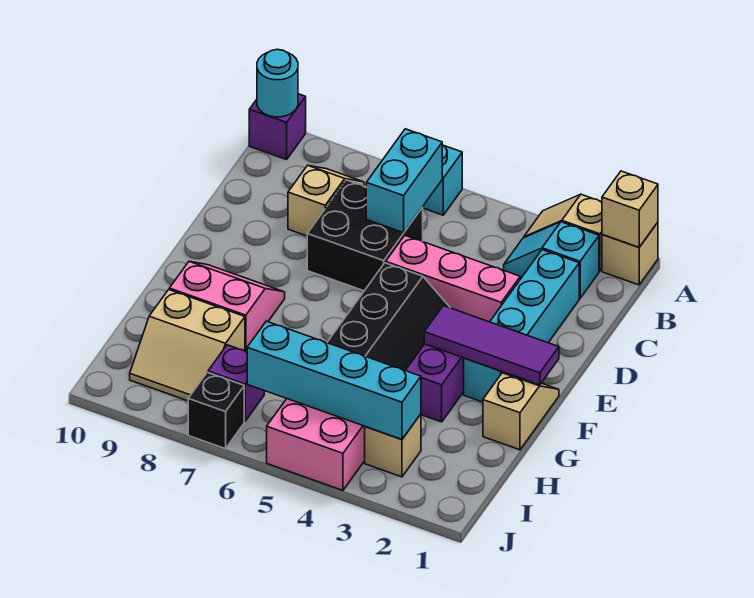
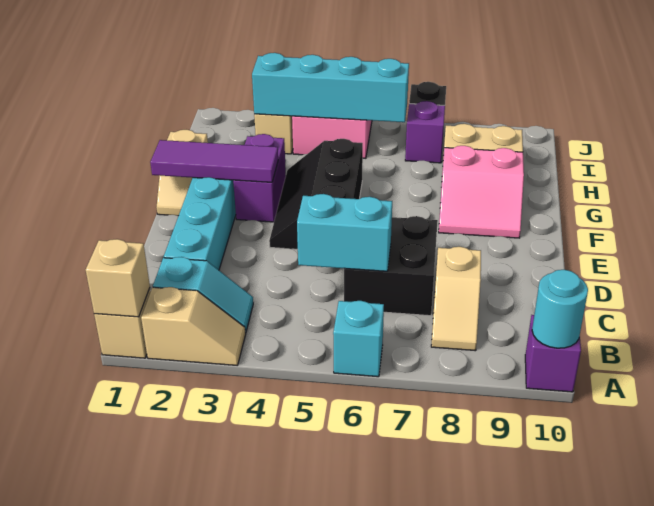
cyan brick B6:C6 level 2 -> cyan brick C5:C6 level 2
pink brick D3:D5 level 1 -> none

